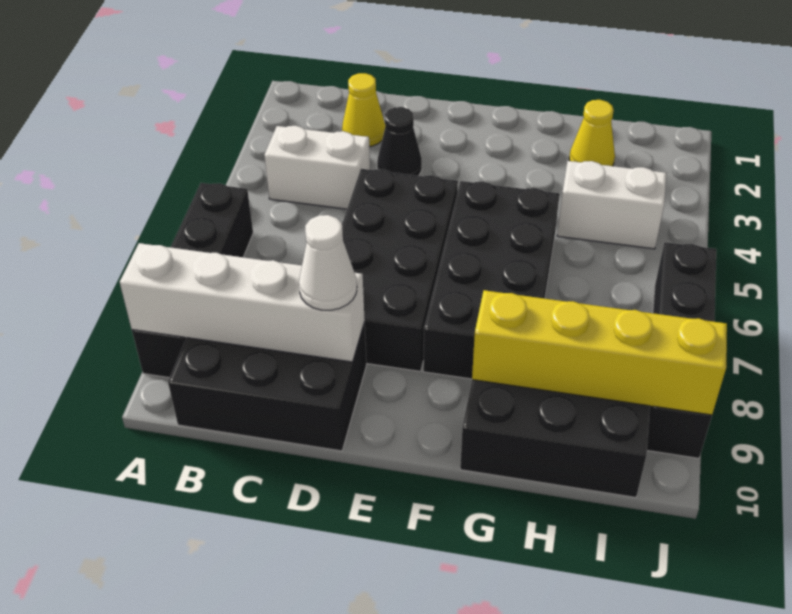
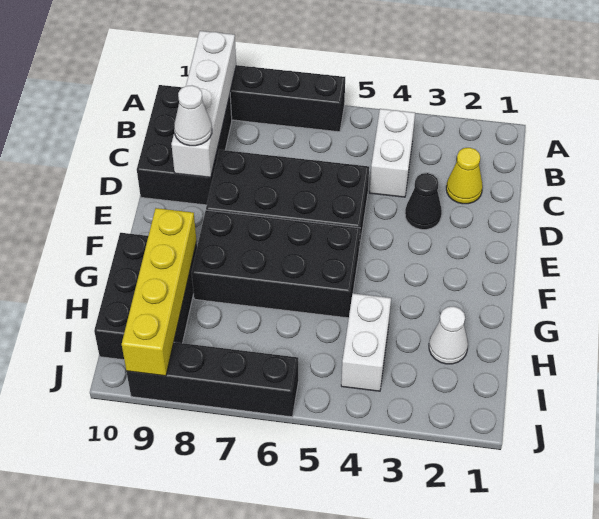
yellow cone H2 level 1 -> white cone H2 level 1

